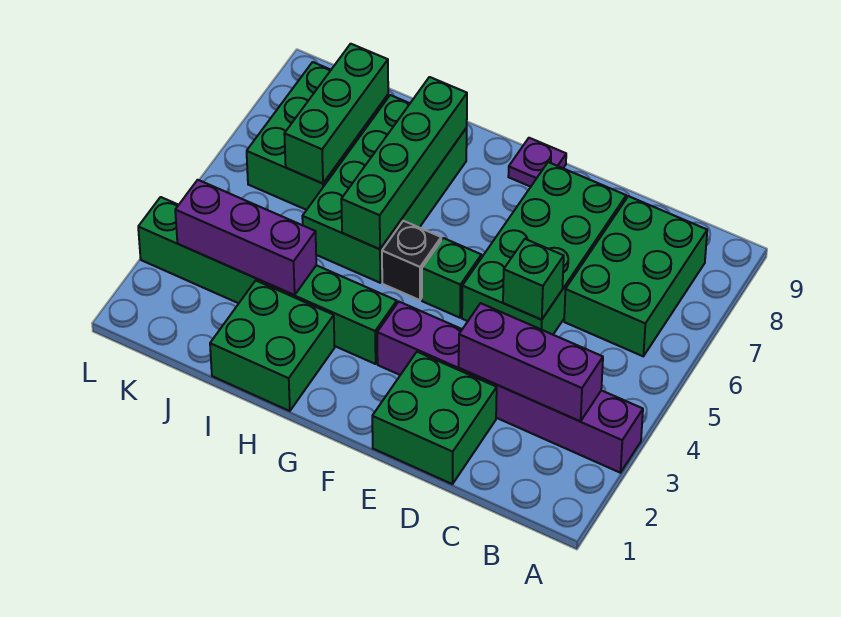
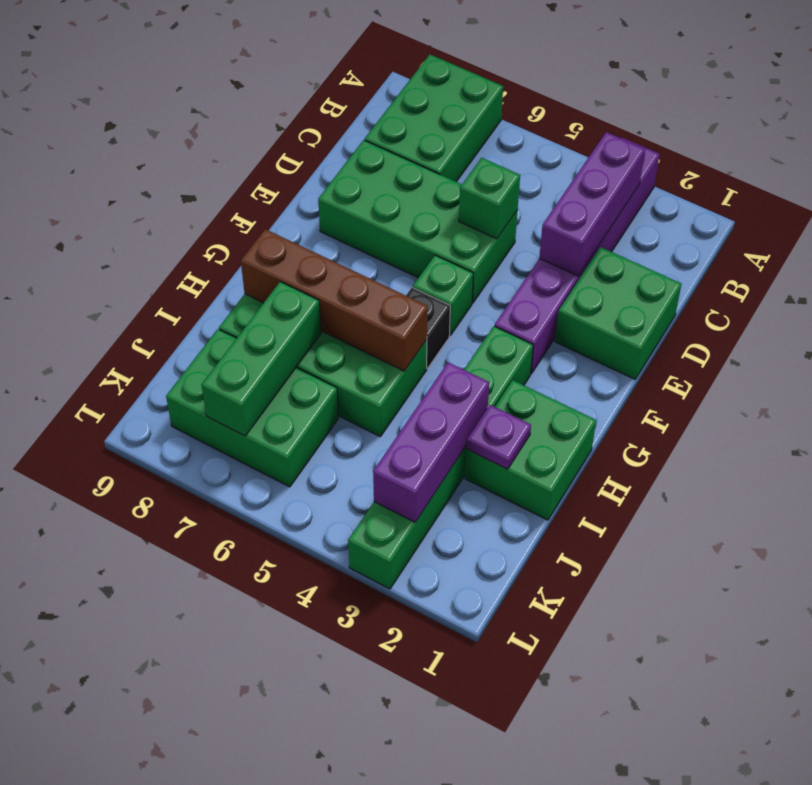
green brick B6:C8 level 1 -> green brick A7:C8 level 1
purple plate F9 level 1 -> purple plate I2 level 2
green brick H5:H8 level 2 -> brown brick H5:H8 level 2
green brick J6:J8 level 2 -> green brick I7:K7 level 2

